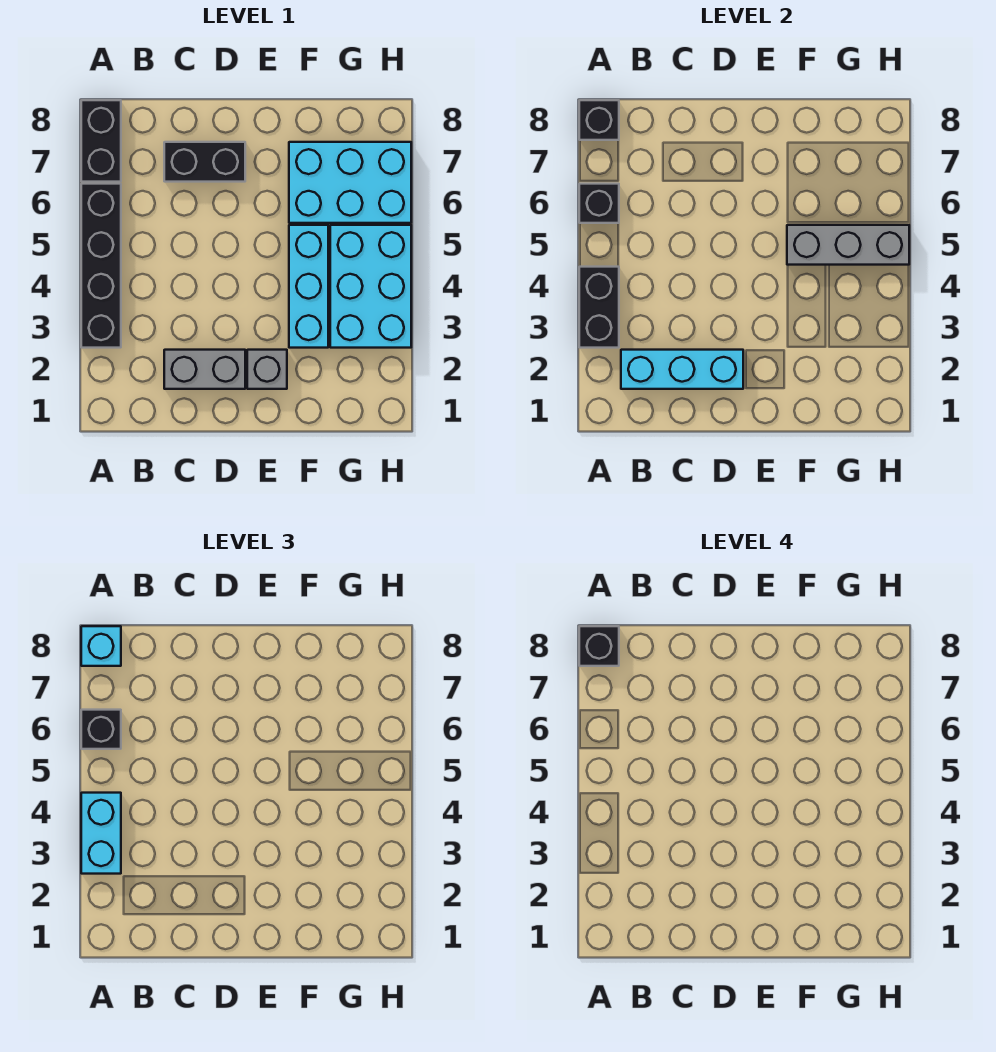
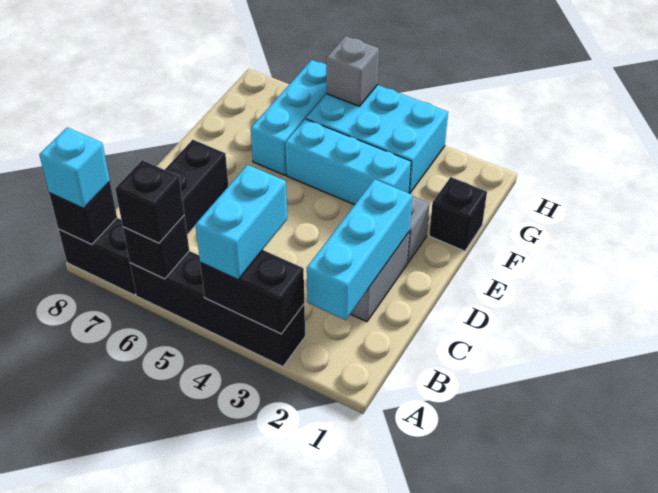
cyan brick A3:A4 level 3 -> cyan brick A4:B4 level 3
black brick A8 level 4 -> black brick F1 level 1
grey brick F5:H5 level 2 -> grey brick H5 level 2
cyan brick F6:H7 level 1 -> cyan brick F6:H6 level 1

